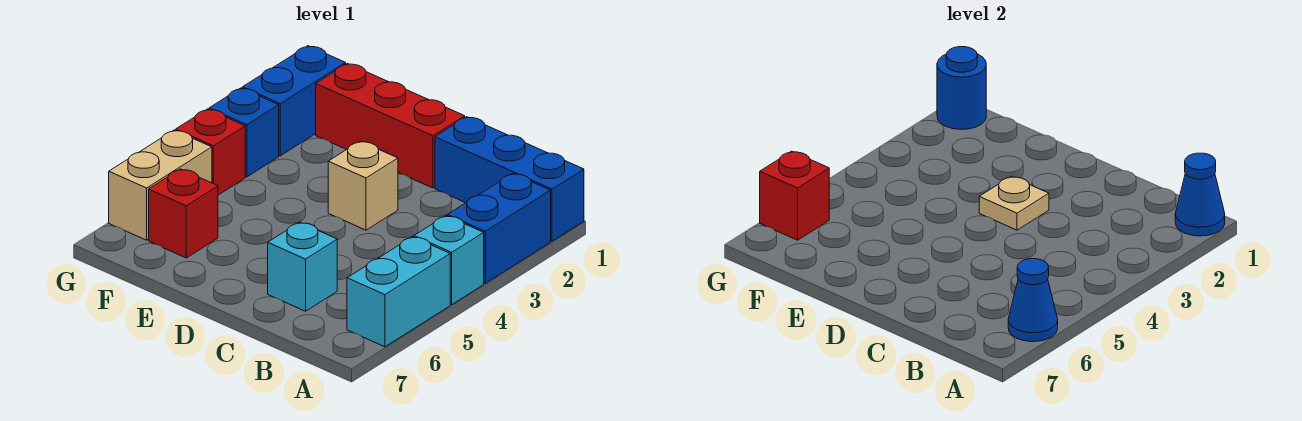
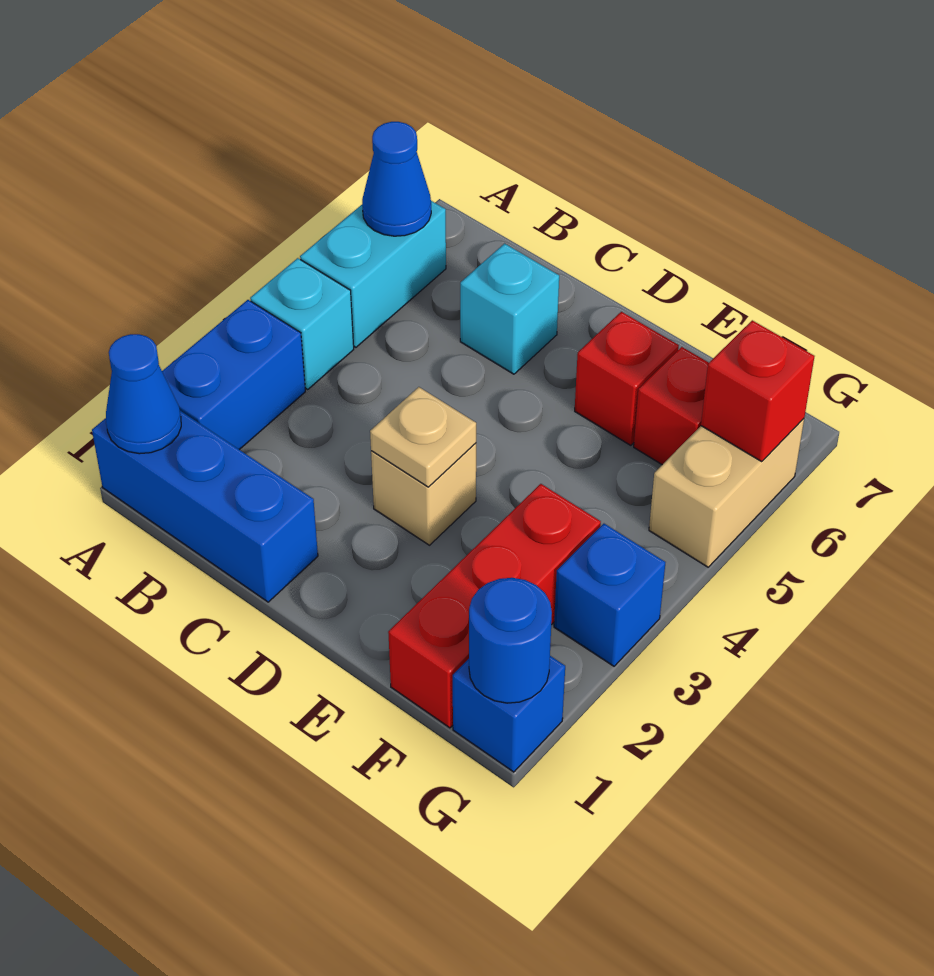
red brick D1:F1 level 1 -> red brick F1:F3 level 1
blue brick G1:G2 level 1 -> blue brick G1 level 1
red brick G4 level 1 -> red brick E6 level 1

